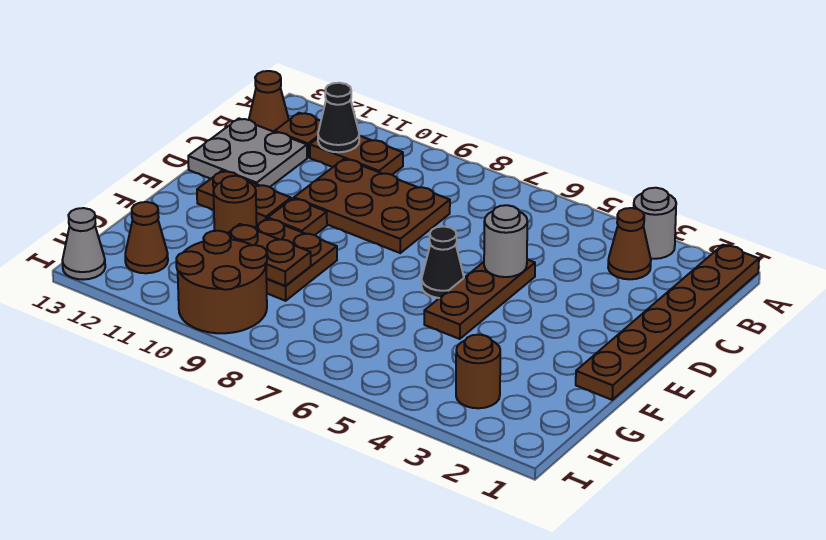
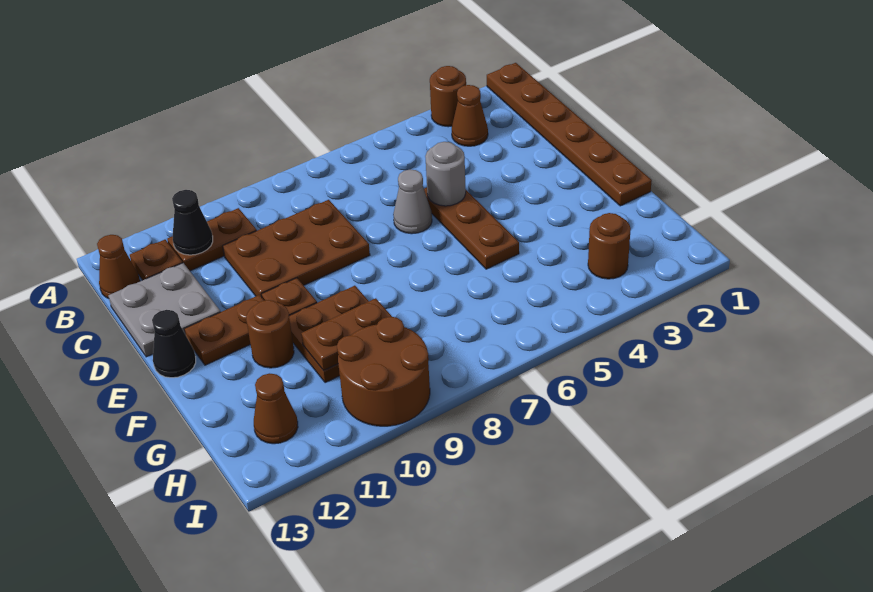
grey round brick A3 level 1 -> brown round brick A3 level 1
black cone E6 level 1 -> black cone E13 level 1
grey cone I13 level 1 -> grey cone D6 level 1

